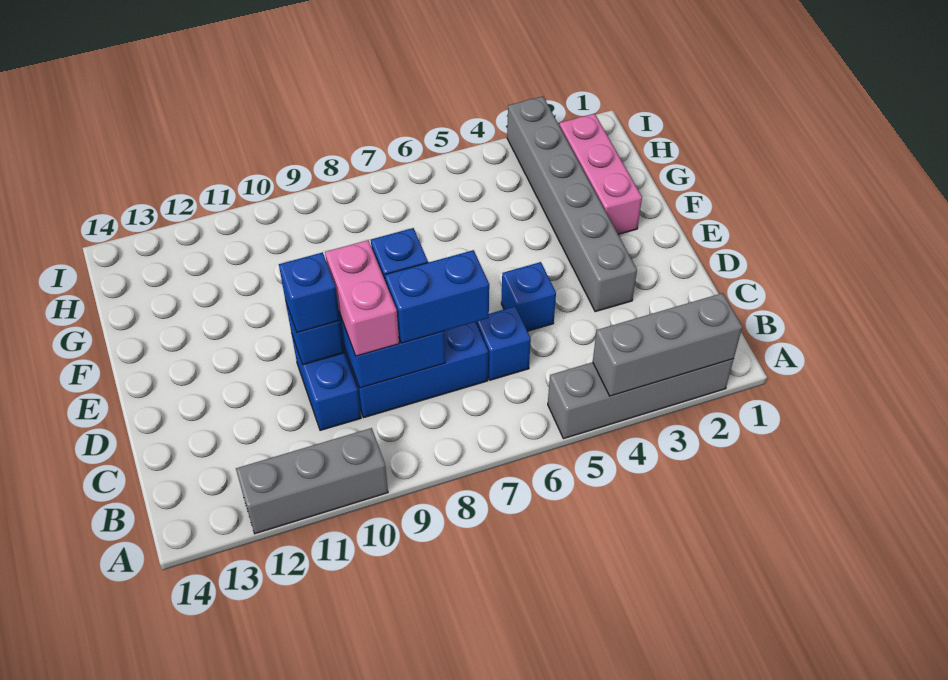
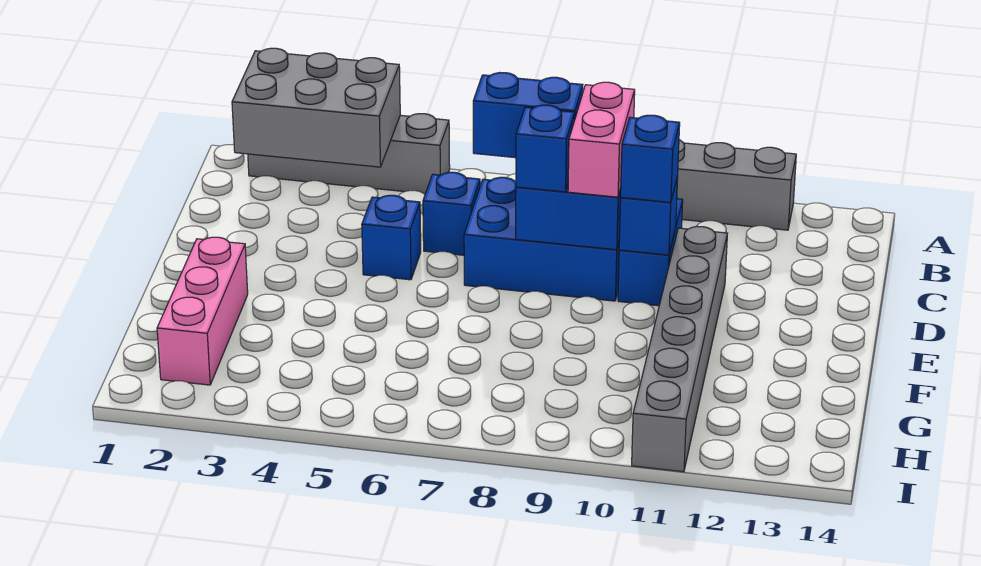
grey brick A2:A4 level 2 -> grey brick A2:B4 level 2
grey brick D3:I3 level 1 -> grey brick D11:I11 level 1

